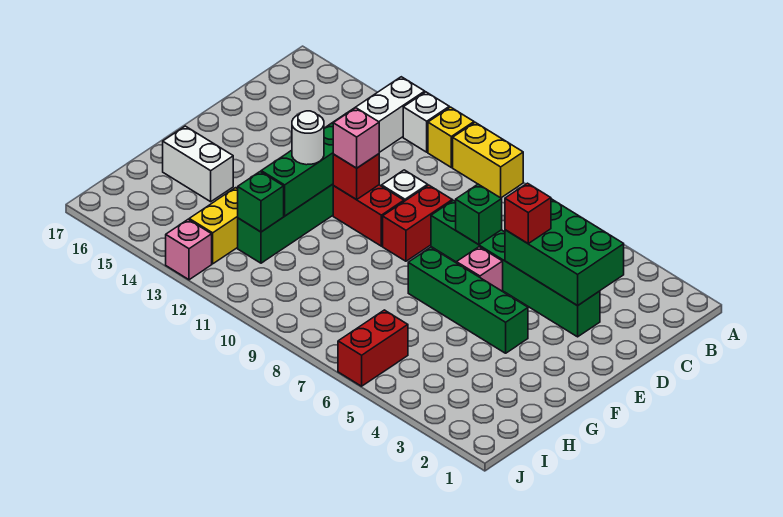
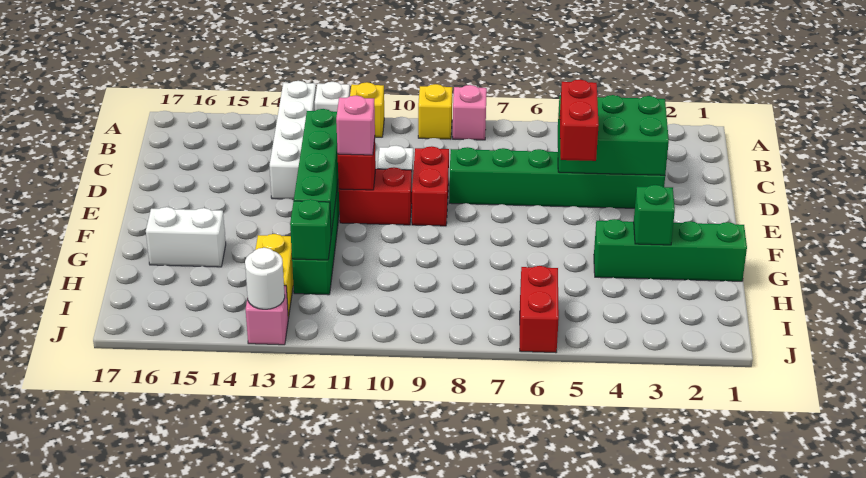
yellow brick A9:A10 level 1 -> yellow brick A9 level 1
red brick D5 level 3 -> red brick D5:E5 level 3
green brick D7 level 2 -> green brick G3 level 2
pink brick E6 level 1 -> pink brick A8 level 1
green brick F4:F7 level 1 -> green brick G1:G4 level 1
white round brick F12 level 3 -> white round brick J13 level 2

